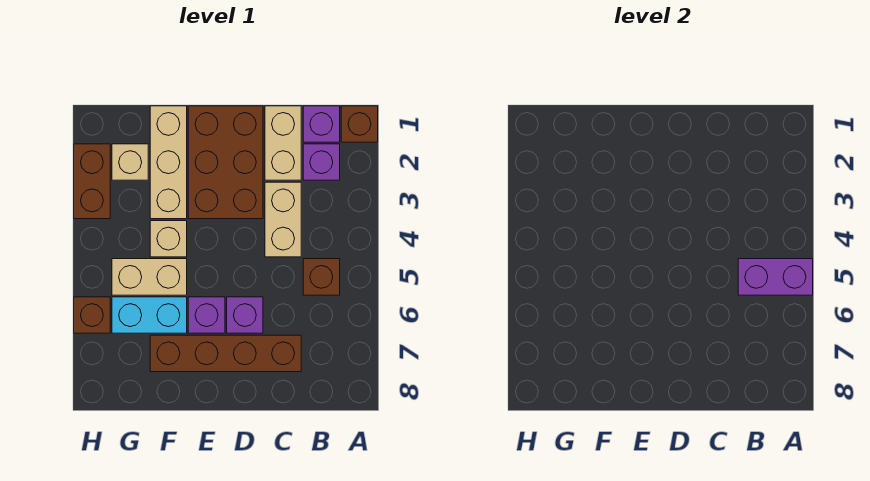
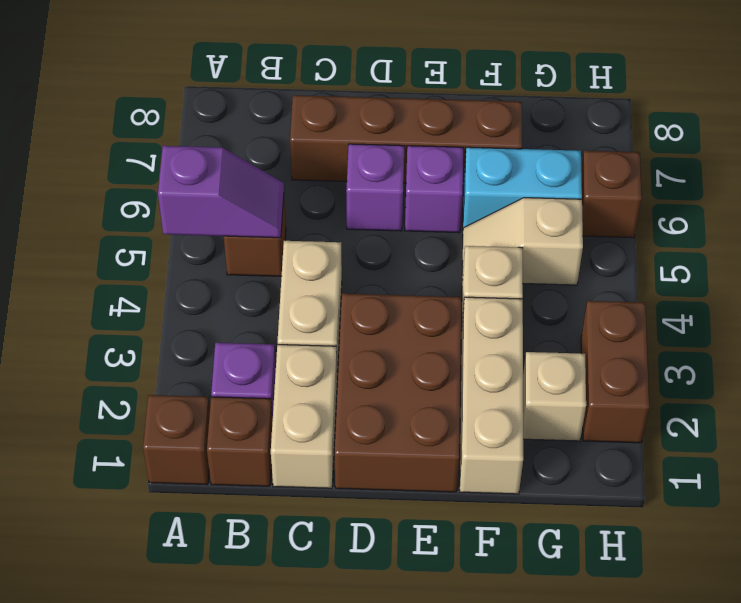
purple brick A5:B5 level 2 -> purple slope A5:B5 level 2 top A
purple brick B1 level 1 -> brown brick B1 level 1
tan brick F5:G5 level 1 -> tan slope F5:G5 level 1 top G

